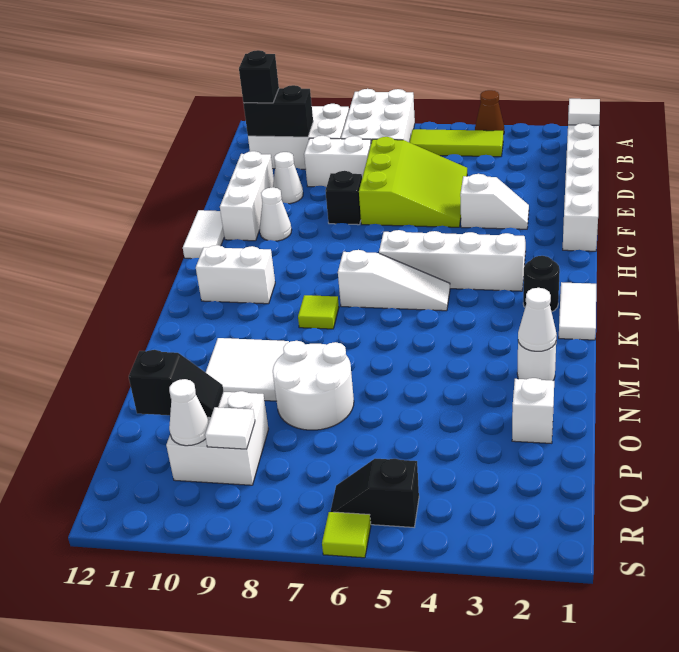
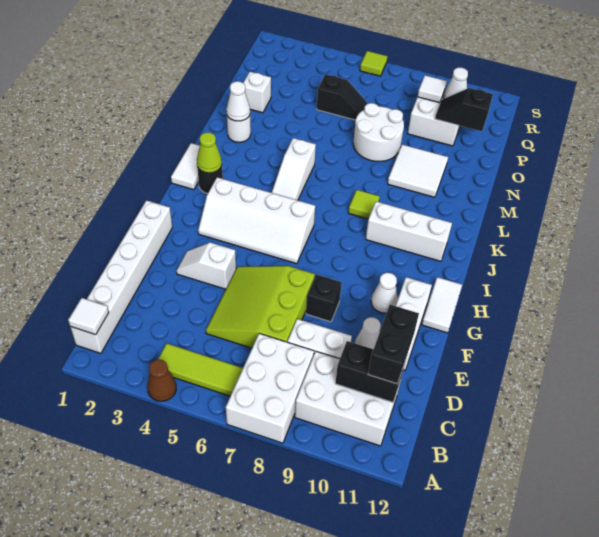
black brick C11 level 3 -> black brick C11:D11 level 3
none -> lime cone J2 level 2
white slope J5:J7 level 1 top 7 -> white slope J5:L5 level 1 top L
white brick J10:J11 level 1 -> white brick J9:J11 level 1
black slope R5:R6 level 1 top 5 -> black slope P5:P6 level 1 top 5

